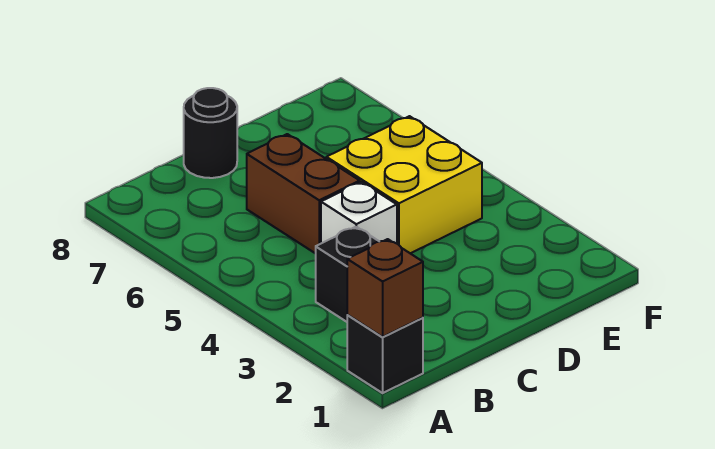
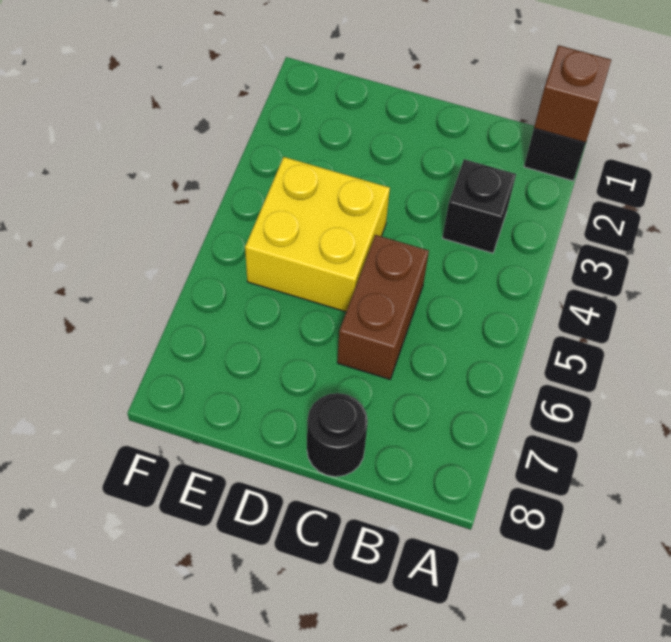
white brick C4 level 1 -> none

